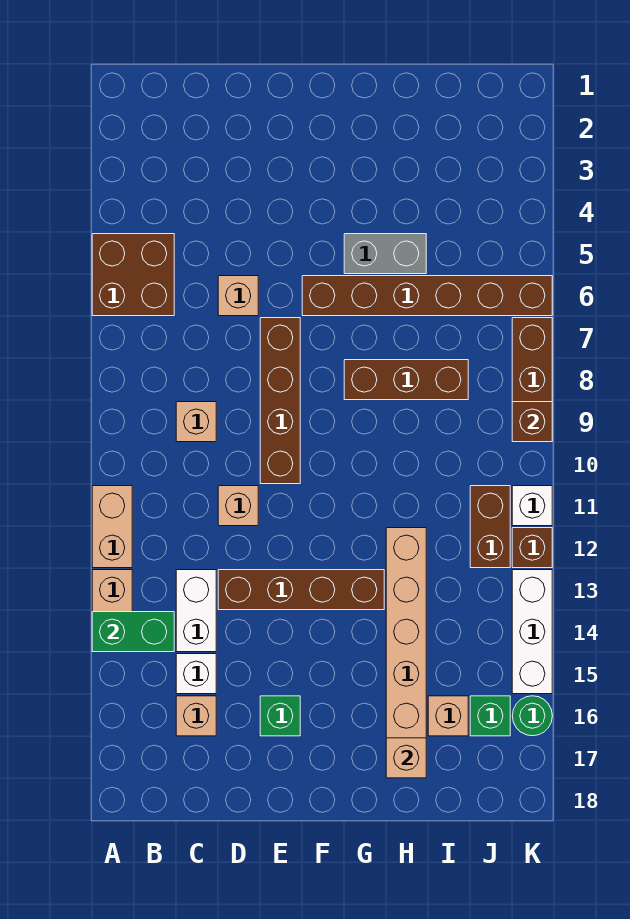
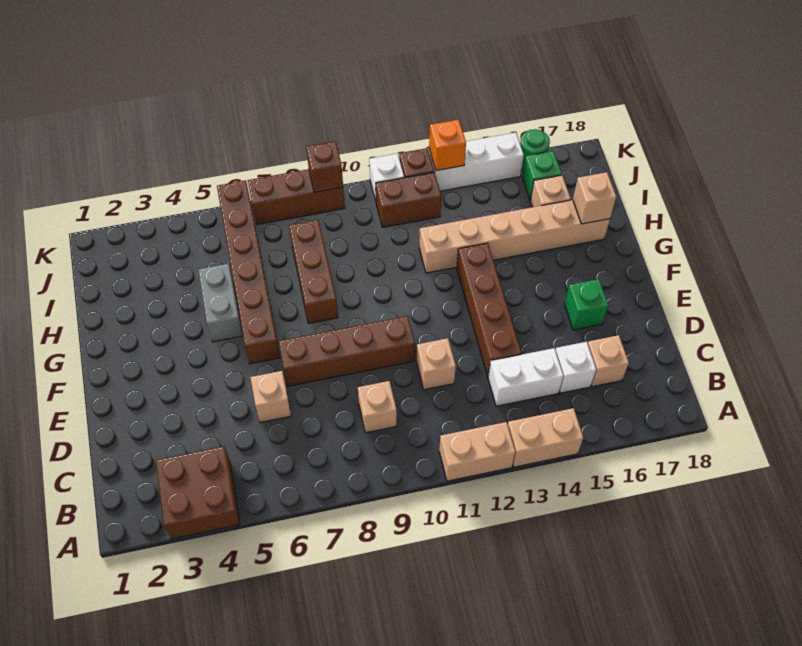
brown brick A5:B6 level 1 -> brown brick A3:B4 level 1
green brick A14:B14 level 2 -> none
none -> orange brick K13 level 2

